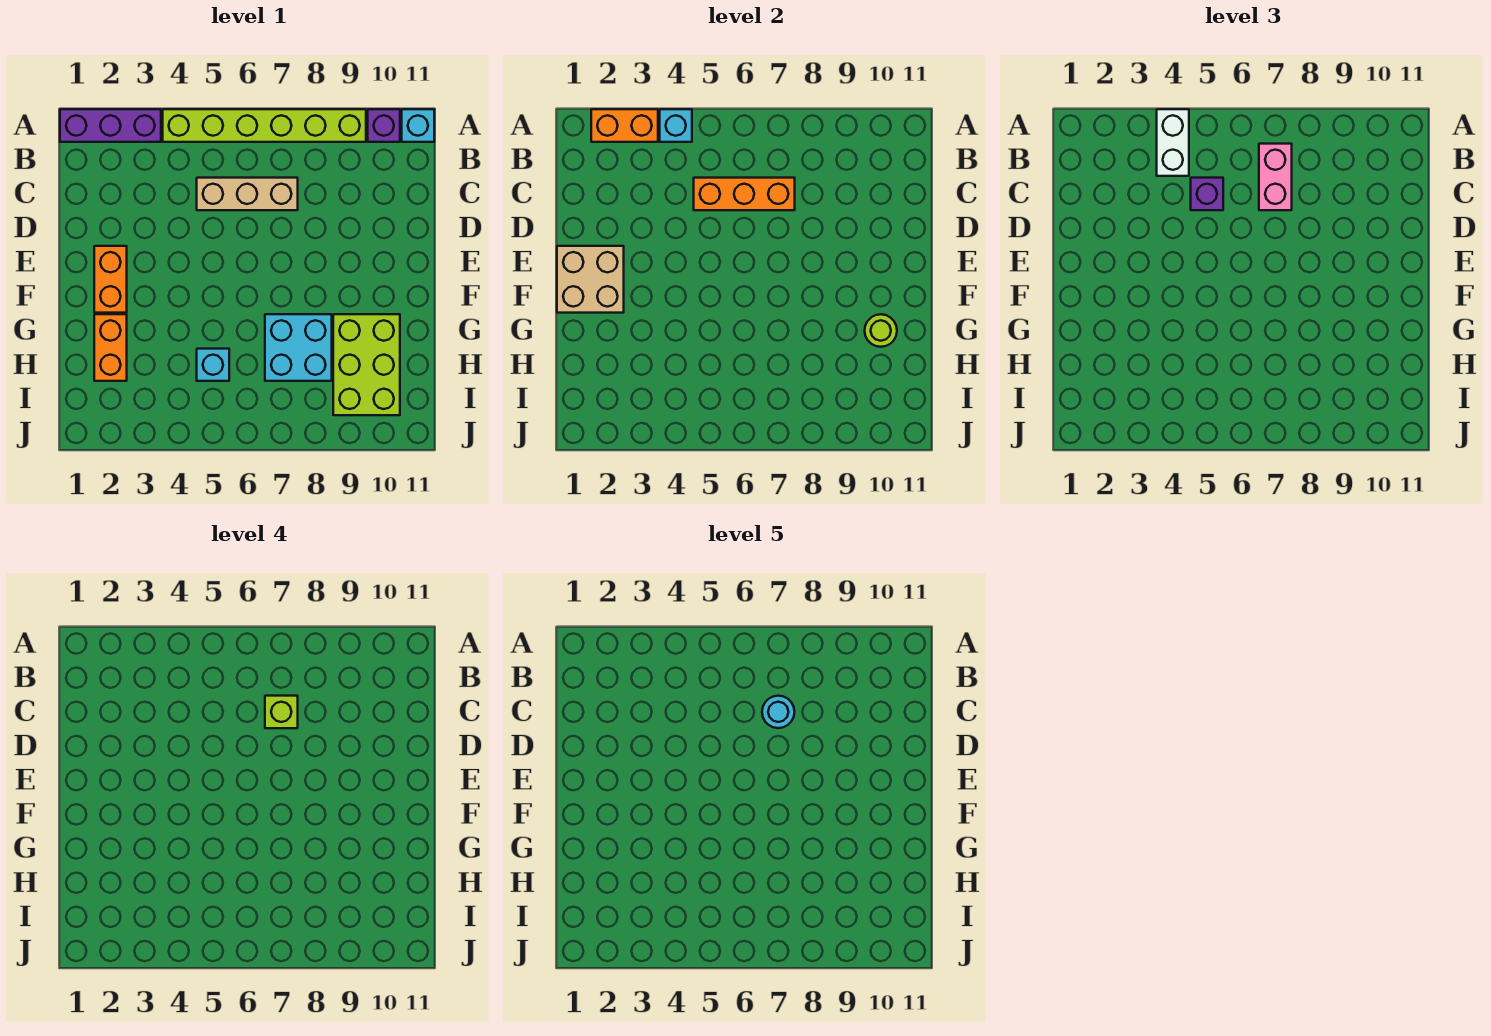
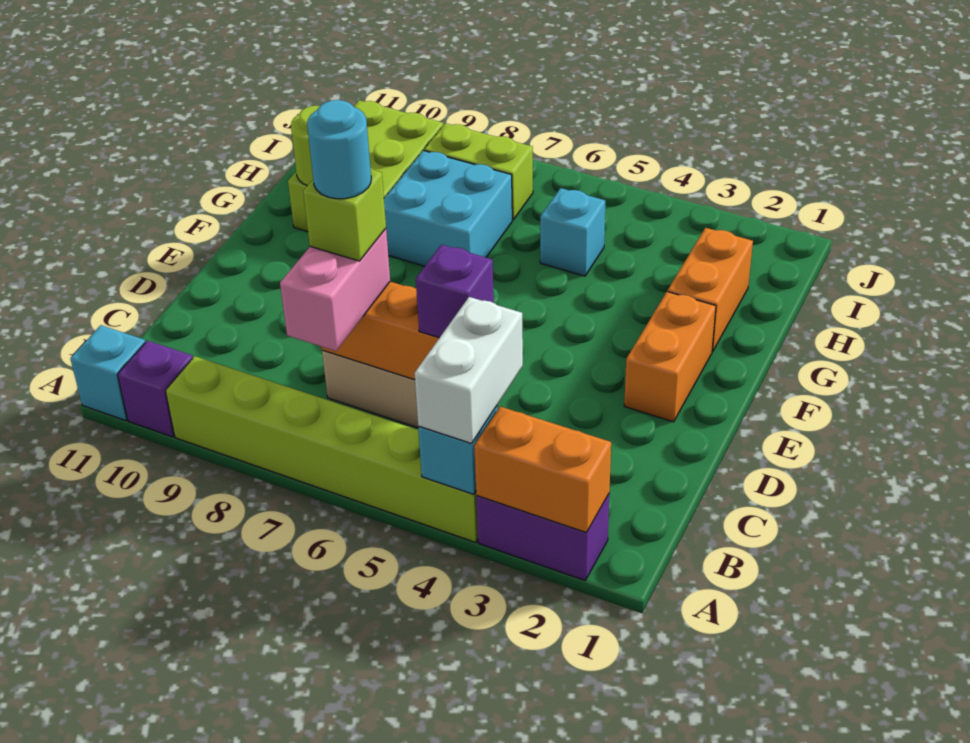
purple brick A1:A3 level 1 -> purple brick A2:A3 level 1
tan brick E1:F2 level 2 -> none
none -> lime brick I7:I8 level 1

